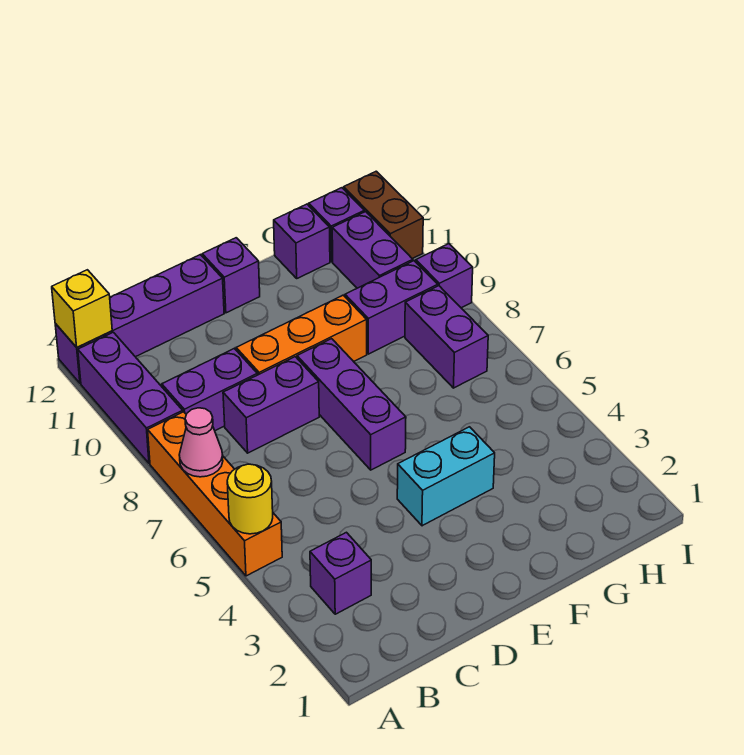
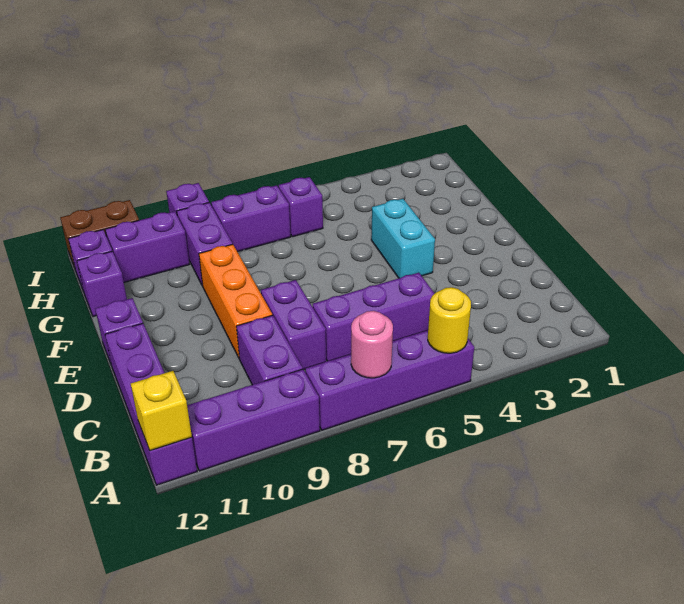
orange brick A5:A8 level 1 -> purple brick A5:A8 level 1
pink cone A7 level 2 -> pink round brick A7 level 2
purple brick B3 level 1 -> purple brick H6 level 1
purple brick E6:E8 level 1 -> purple brick C5:C7 level 1

